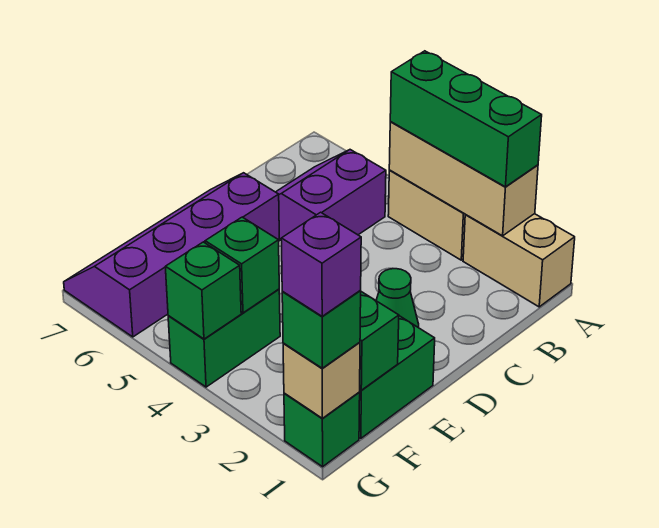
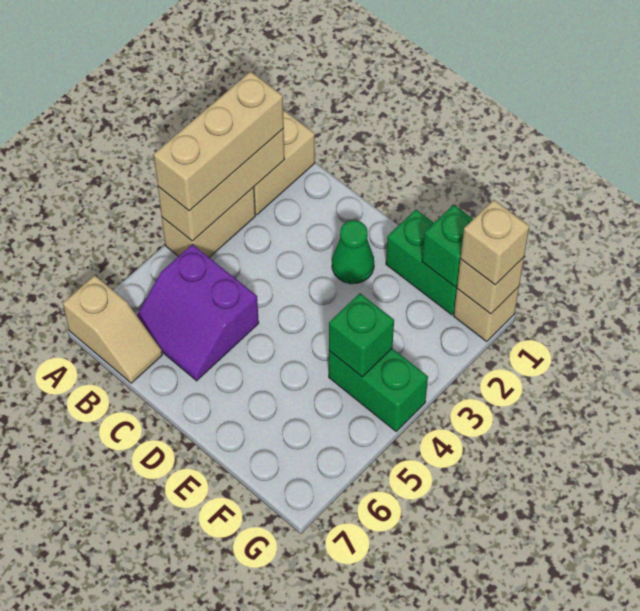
green brick A2:A4 level 3 -> tan brick A2:A4 level 3
none -> tan slope A7:B7 level 1 top A
purple slope D6:G7 level 1 top 6 -> none
green brick G1 level 1 -> tan brick G1 level 1
green brick G1 level 3 -> tan brick G1 level 3
purple brick G1 level 4 -> none
green brick G4 level 2 -> none

